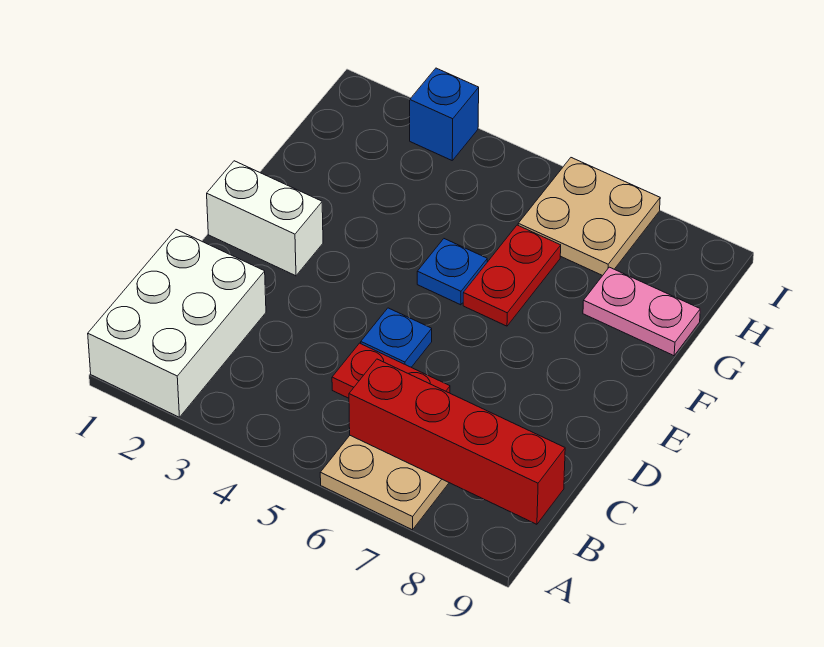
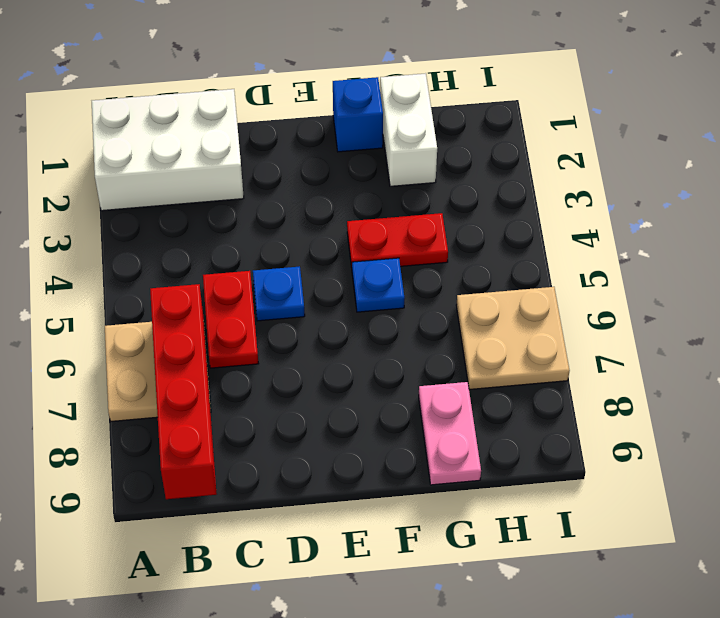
white brick E1:E2 level 1 -> white brick G1:G2 level 1
red plate F6:G6 level 1 -> red plate F4:G4 level 1
blue brick I3 level 1 -> blue brick F1 level 1

